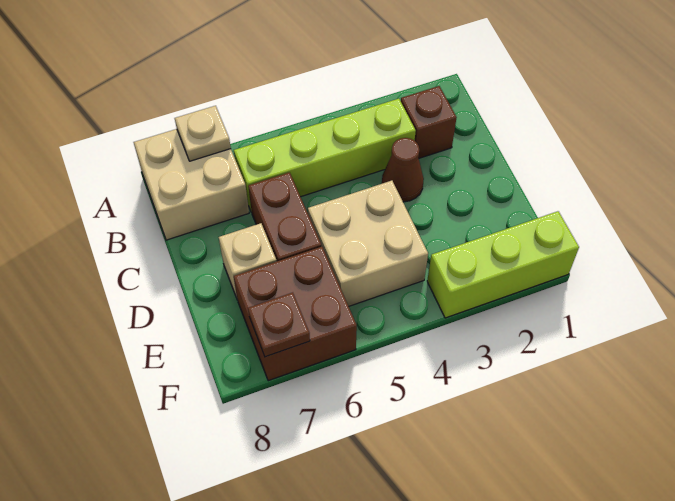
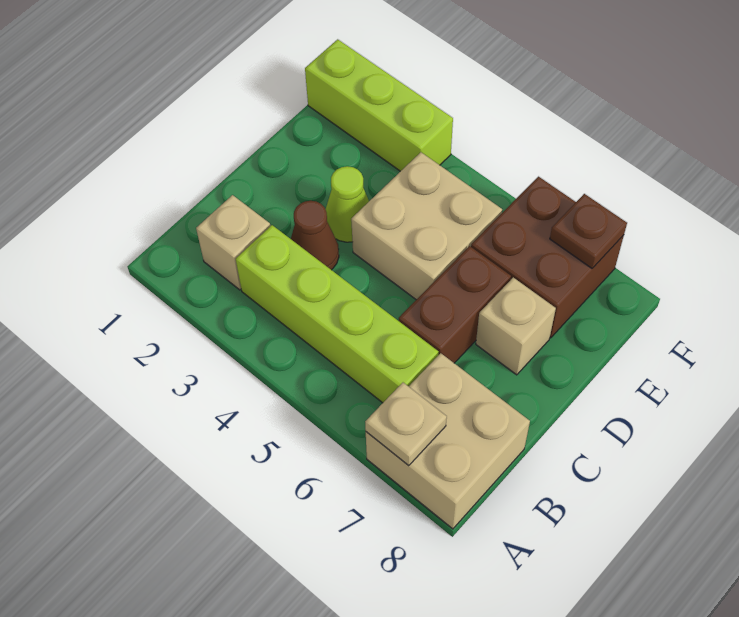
brown brick B2 level 1 -> tan brick B2 level 1
none -> lime cone D3 level 1

